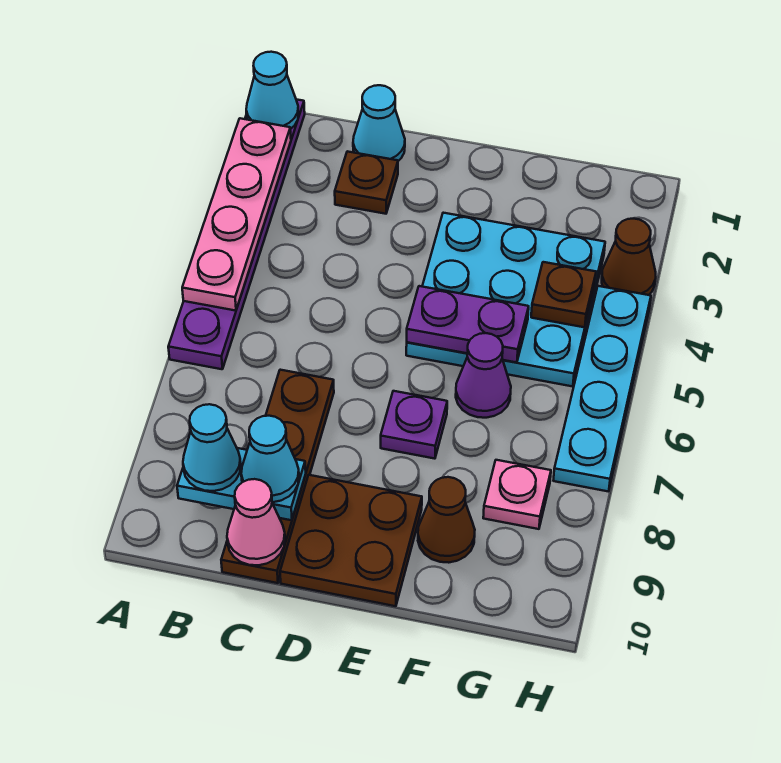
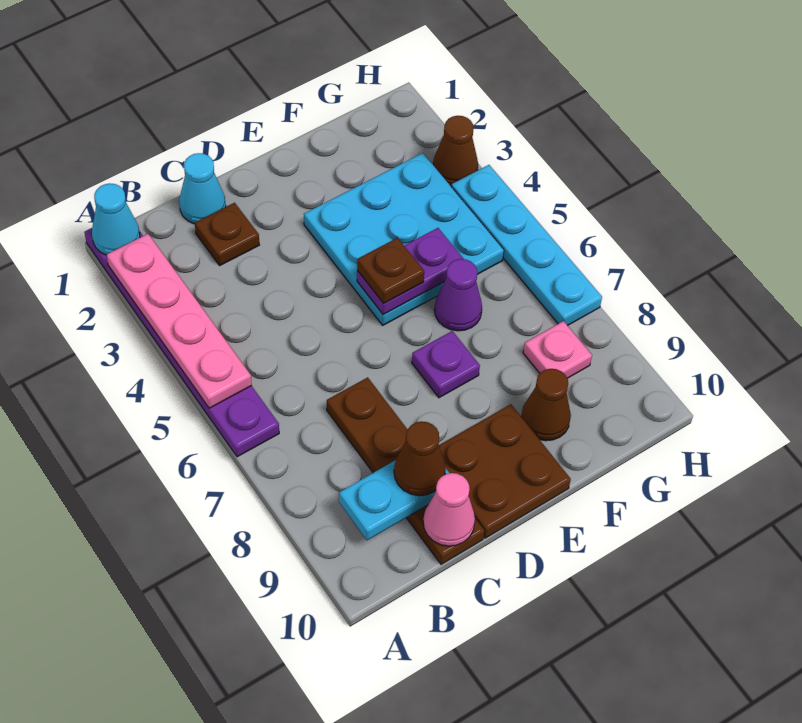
cyan cone B9 level 3 -> none
cyan cone C9 level 3 -> brown cone C9 level 3
brown plate G4 level 2 -> brown plate E5 level 3

